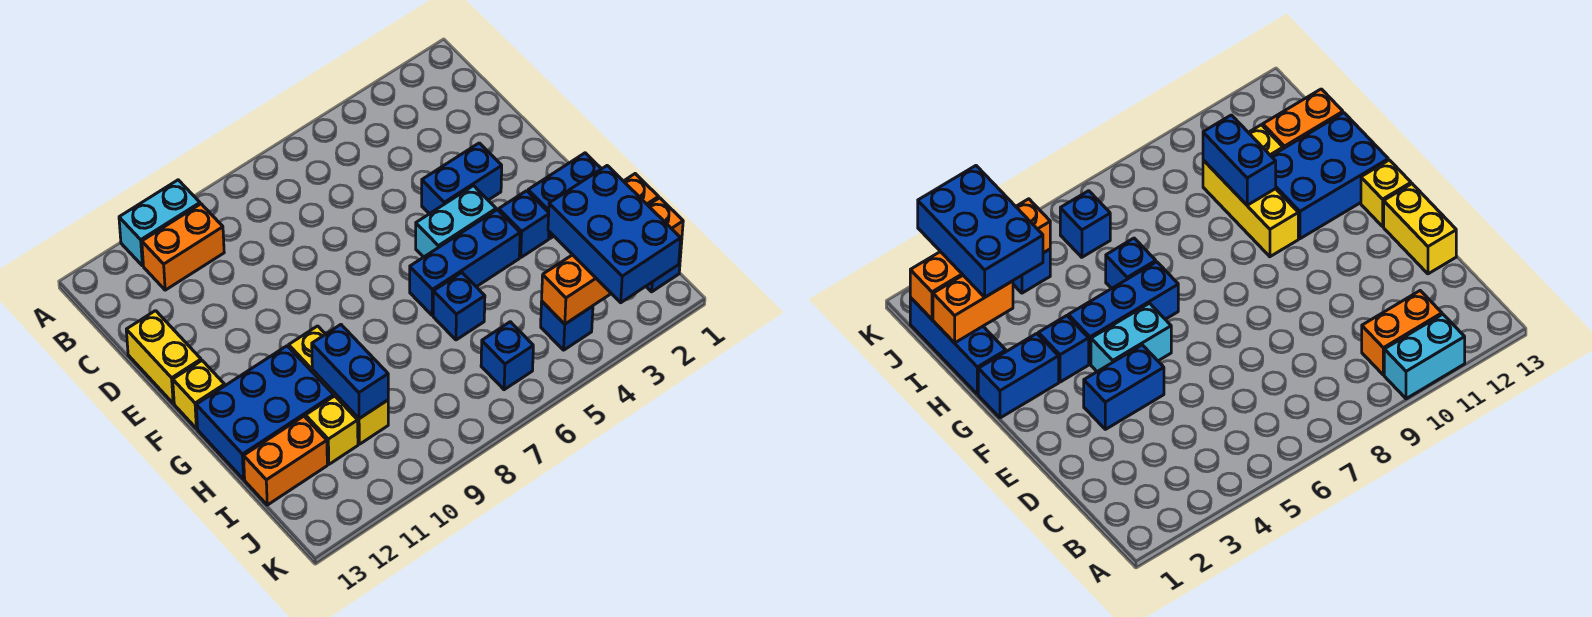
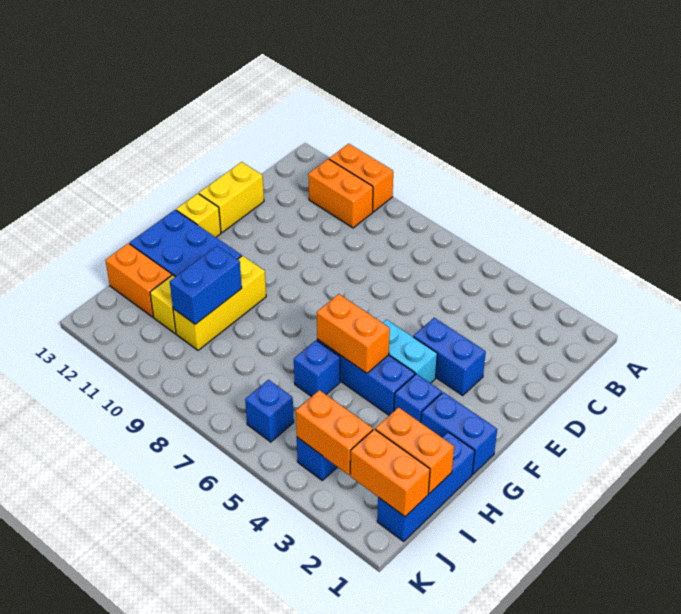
cyan brick A10:A11 level 1 -> orange brick A10:A11 level 1
none -> orange brick G5:G6 level 2
blue brick I2:K3 level 3 -> none

